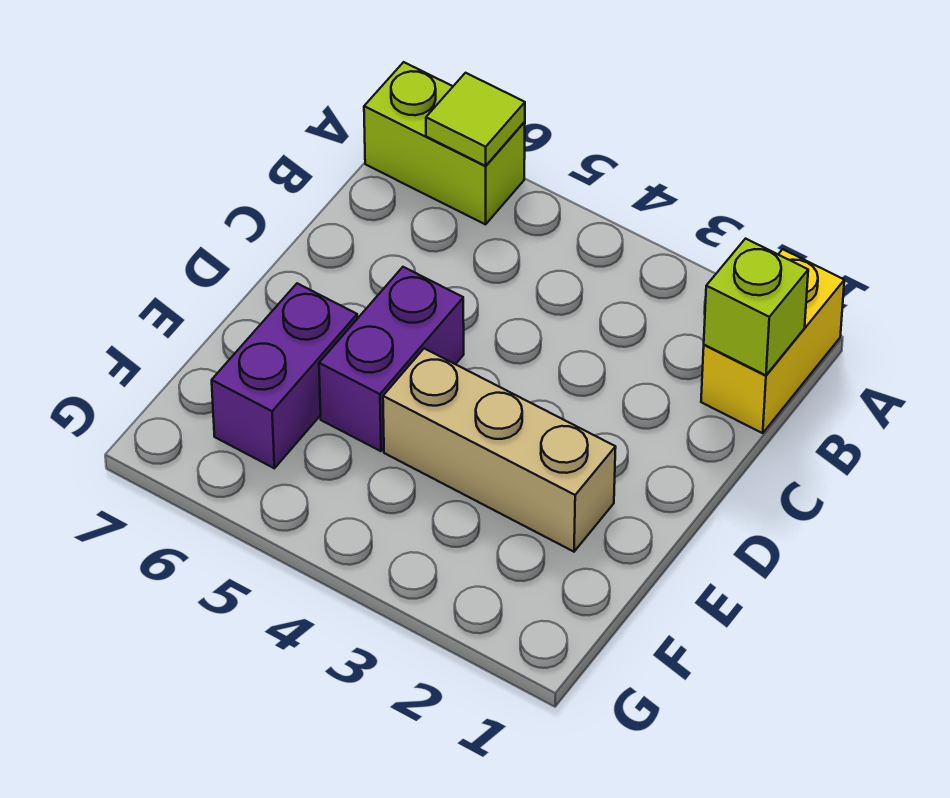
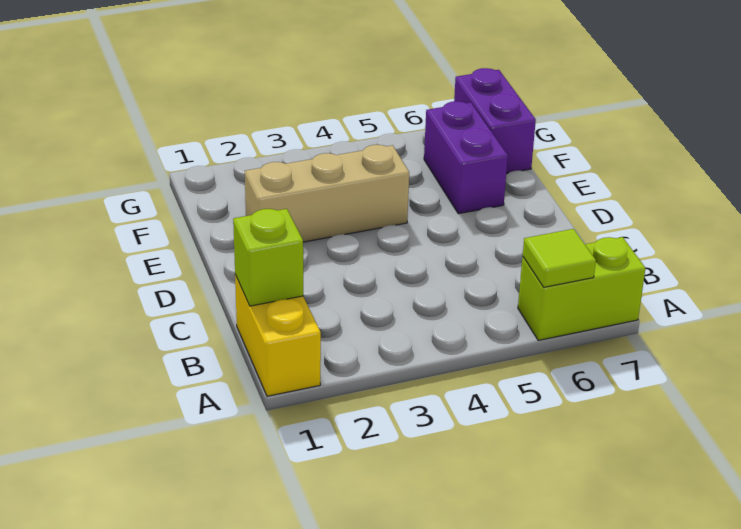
purple brick D5:E5 level 1 -> purple brick F7:G7 level 1

